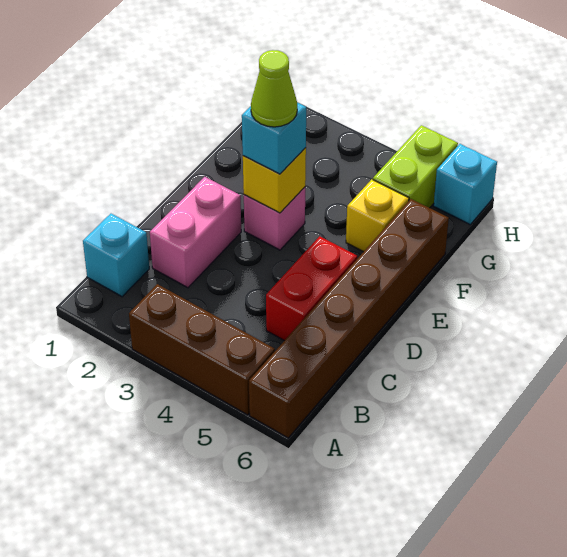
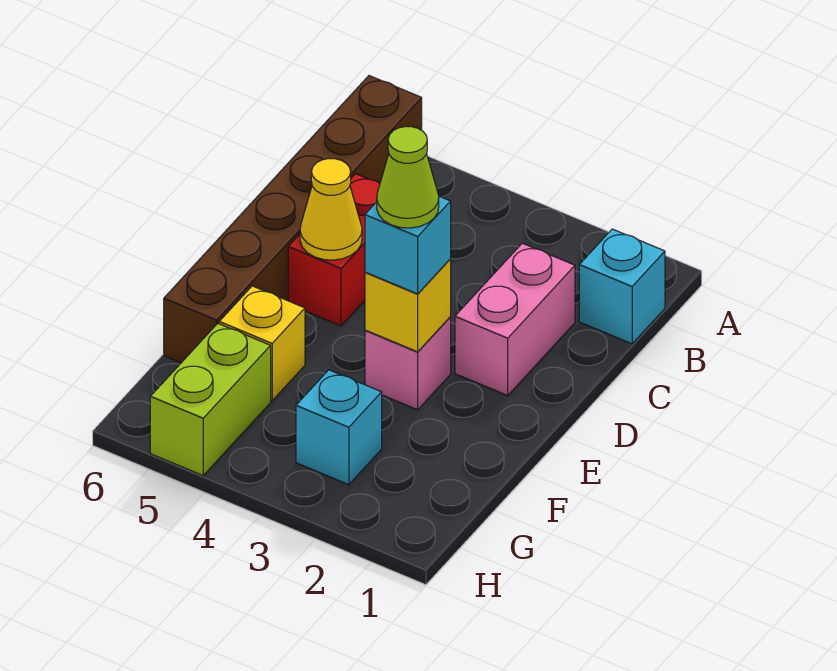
brown brick A3:A5 level 1 -> none
none -> yellow cone D5 level 2
cyan brick H6 level 1 -> cyan brick G3 level 1

